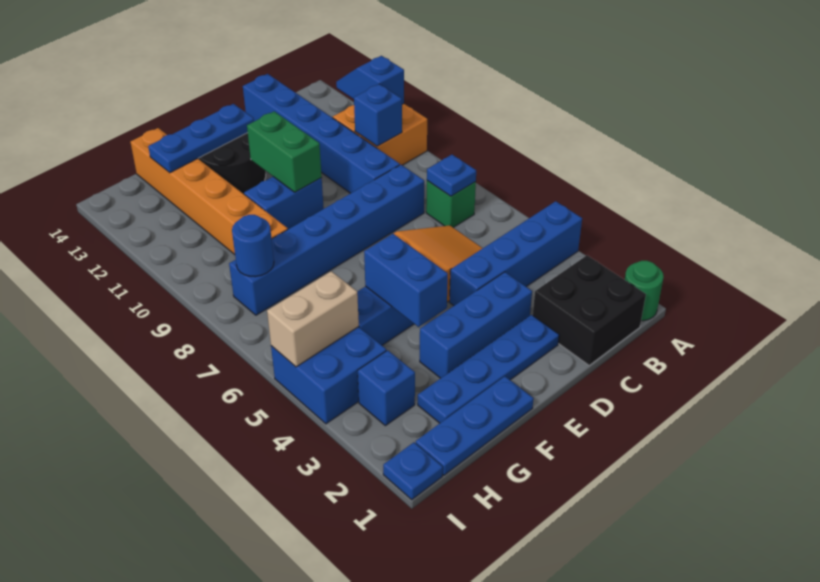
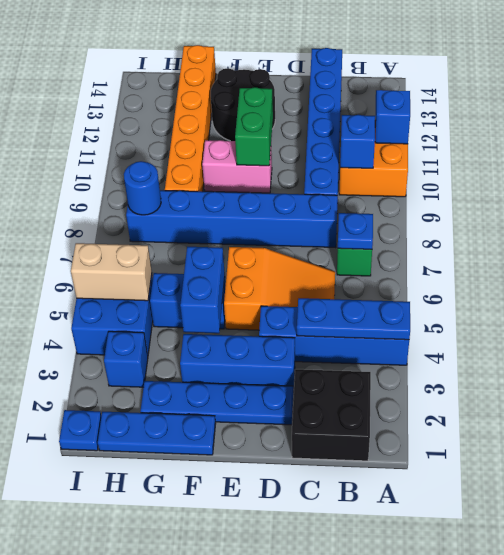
green round brick A1 level 1 -> none
blue brick E10:F10 level 1 -> pink brick E10:F10 level 1
blue plate E13:G13 level 2 -> blue plate A4:C4 level 2

